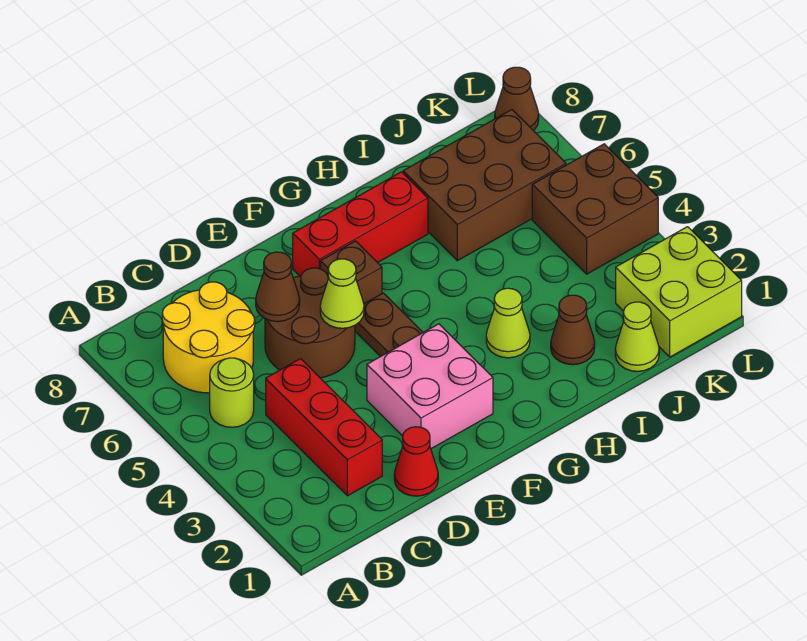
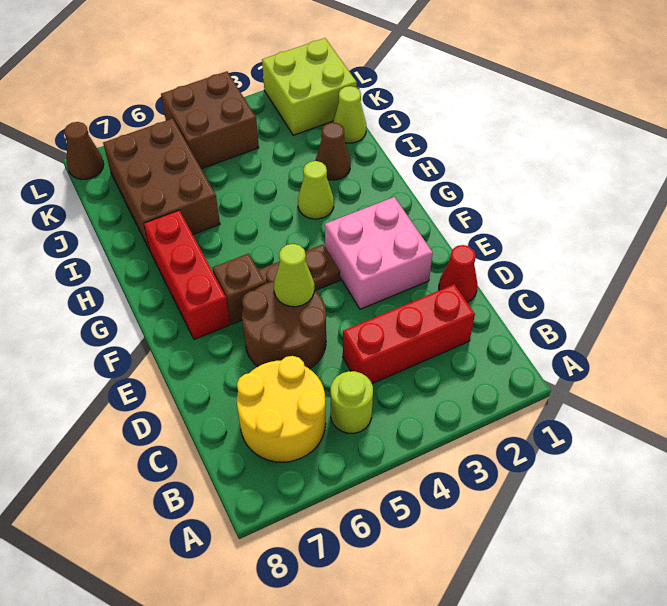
brown cone D6 level 2 -> none

